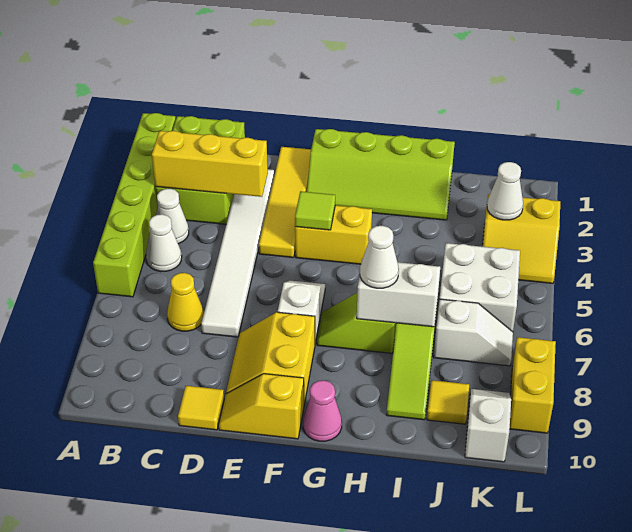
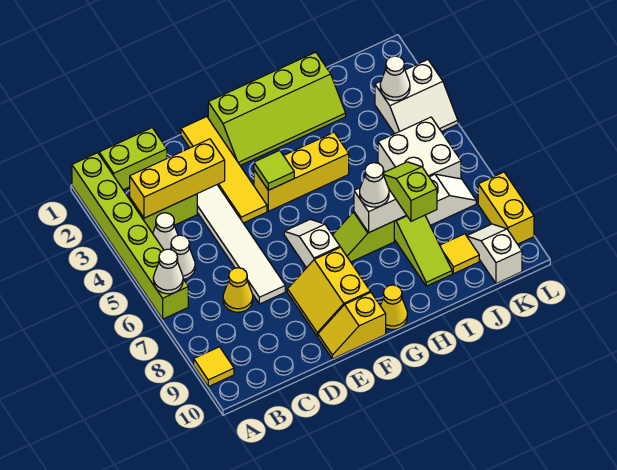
none -> white cone A6 level 2
yellow tile D10 level 1 -> yellow tile A9 level 1
yellow brick F4:G4 level 1 -> yellow brick F4:H4 level 1
pink cone G10 level 1 -> yellow cone G10 level 1
none -> lime slope I7:I8 level 3 top 8
yellow slope K3:L4 level 1 top 3 -> white slope K3:L4 level 1 top 3

